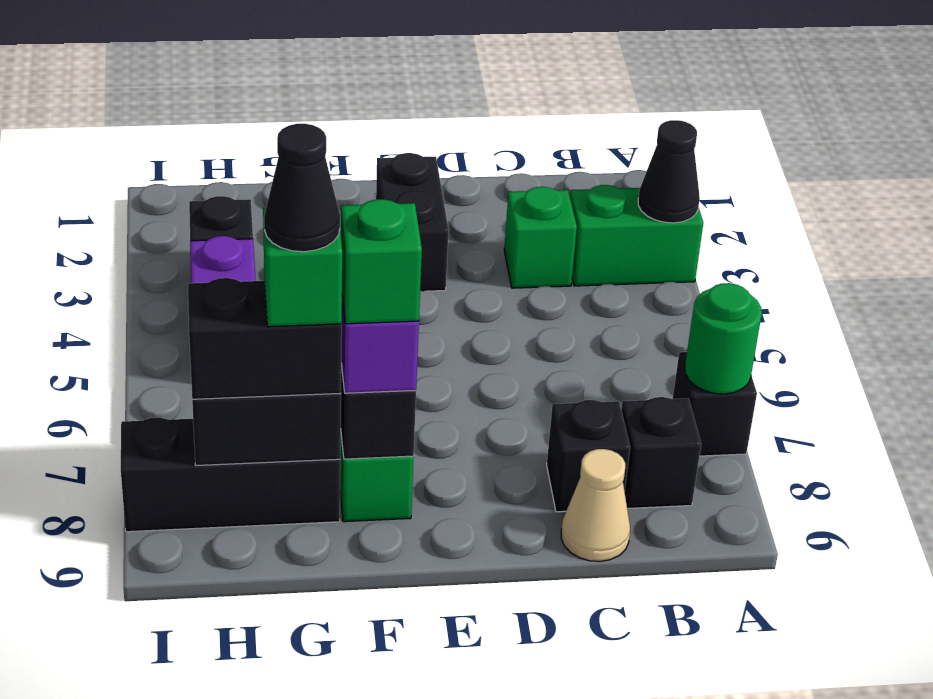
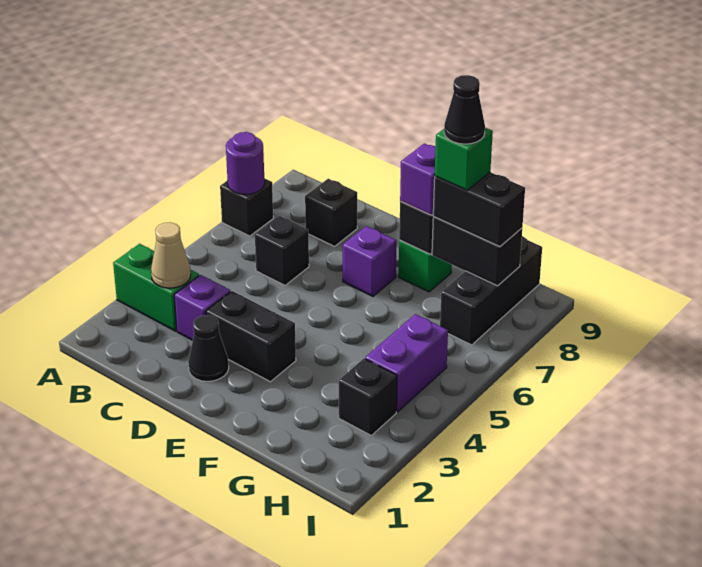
black cone A3 level 2 -> black cone D2 level 1
green round brick A7 level 2 -> purple round brick A7 level 2
black brick B8 level 1 -> black brick C6 level 1
green brick C3 level 1 -> purple brick C3 level 1
tan cone C9 level 1 -> tan cone B3 level 2
black brick E2:E3 level 1 -> black brick D3:E3 level 1
none -> purple brick E7 level 1
green brick F8 level 4 -> none
black brick G8:I8 level 1 -> black brick H7:H9 level 1

